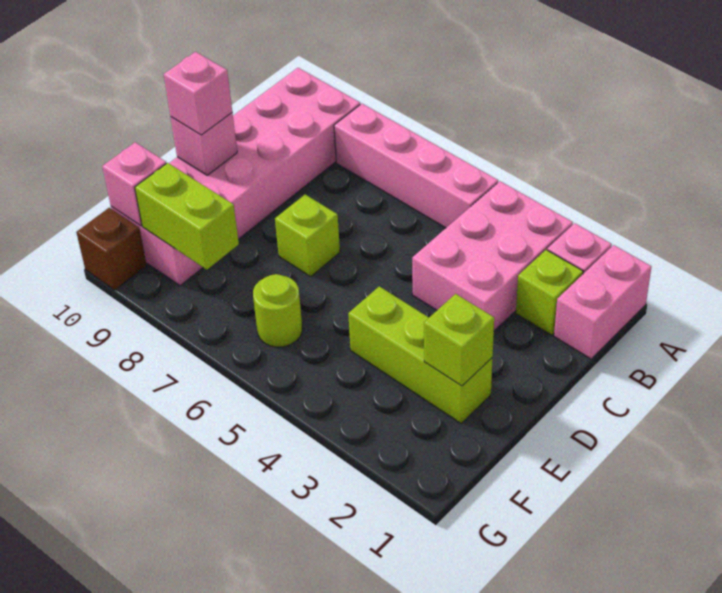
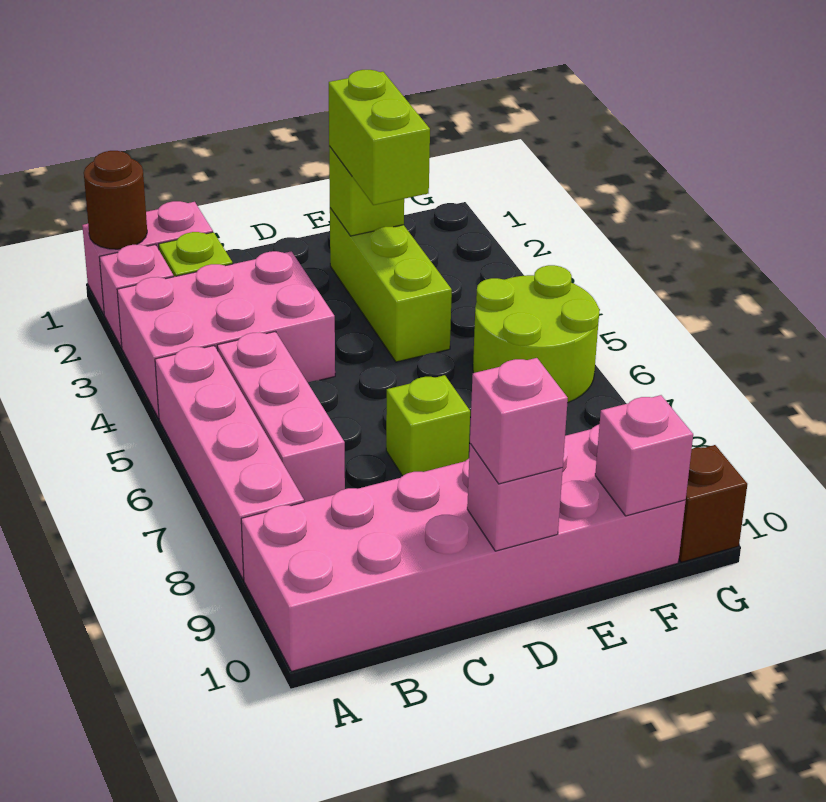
none -> brown round brick A1 level 2
none -> pink brick B5:B7 level 1
lime round brick F6 level 1 -> lime round brick F5:G6 level 1
lime brick F8:F9 level 2 -> lime brick E2:E3 level 3

